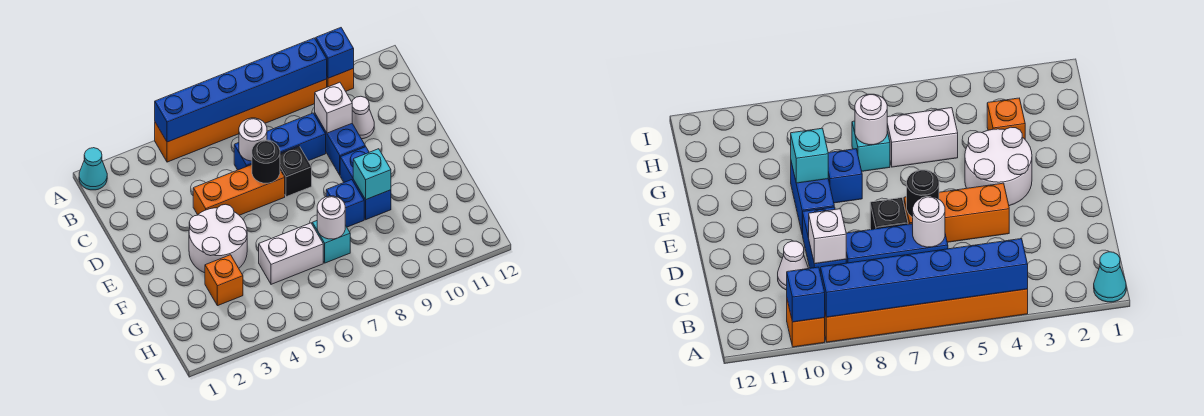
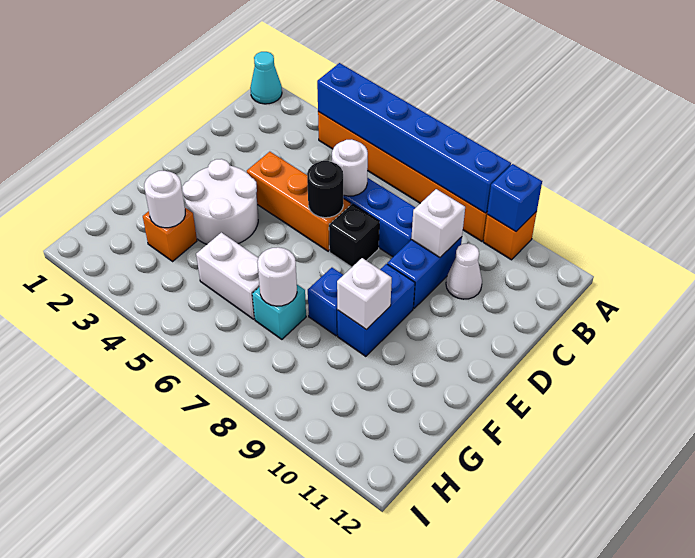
cyan brick F9 level 2 -> white brick F9 level 2
none -> white round brick G3 level 2

